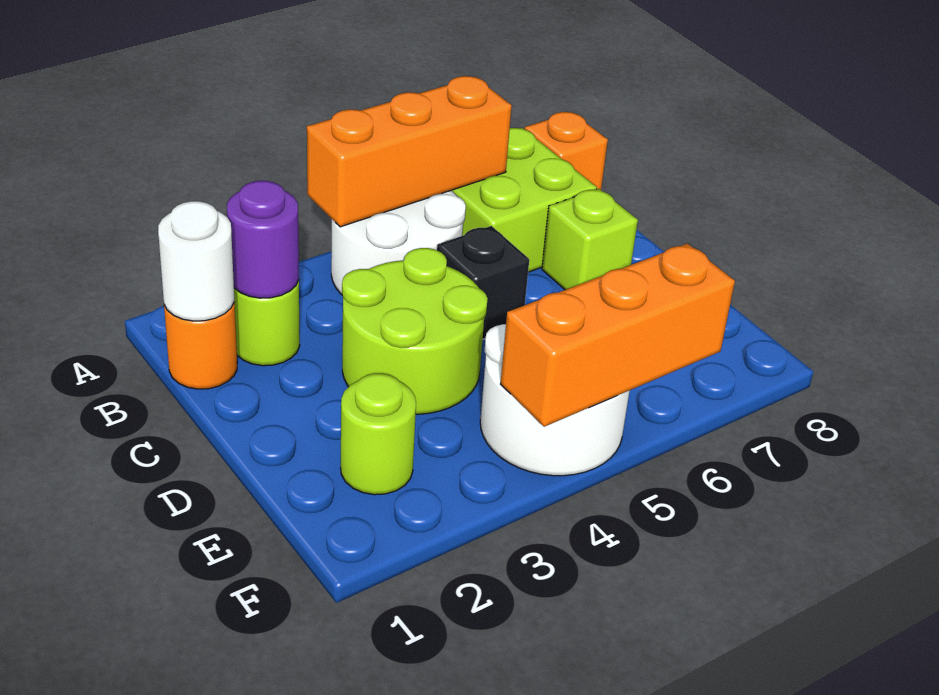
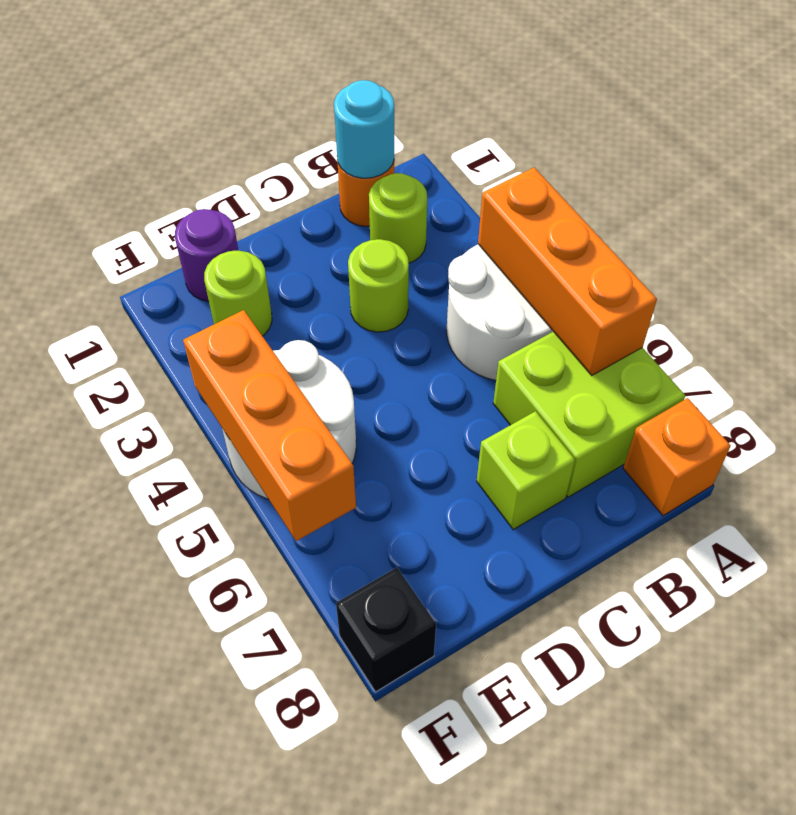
white round brick B1 level 2 -> cyan round brick B1 level 2
purple round brick B2 level 2 -> purple round brick E1 level 1
lime round brick C3:D4 level 1 -> lime round brick C3 level 1
black brick C5 level 1 -> black brick F8 level 1

